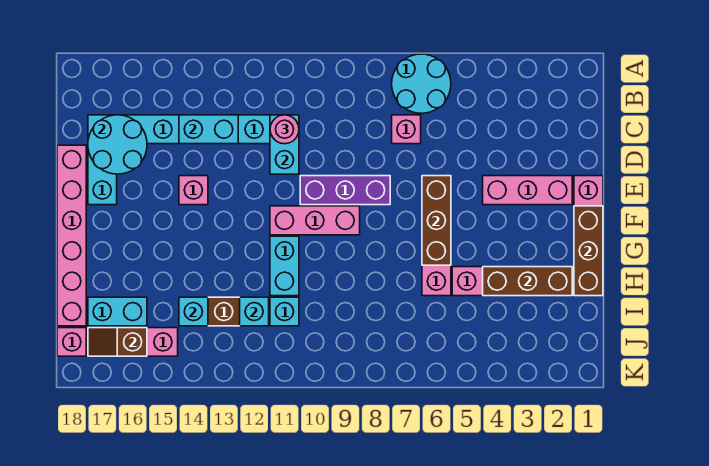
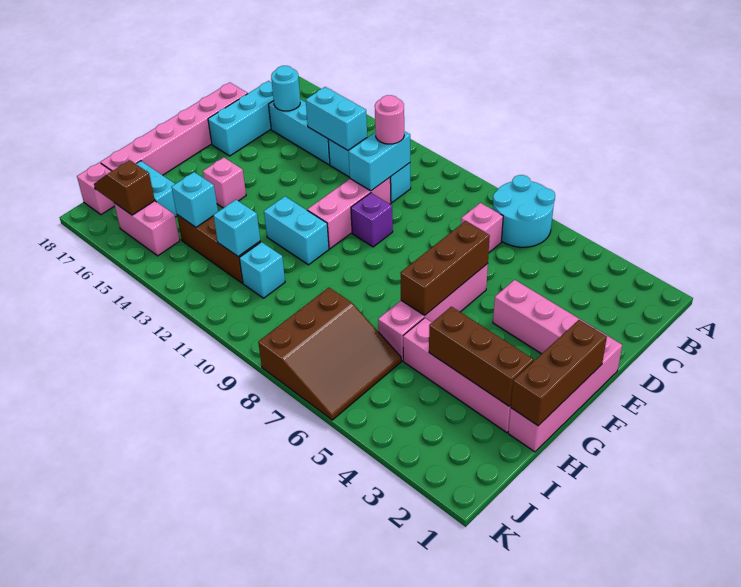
cyan round brick C16:D17 level 2 -> cyan round brick C16 level 2
purple brick E8:E10 level 1 -> purple brick E10 level 1
pink brick E14 level 1 -> pink brick G15 level 1
pink brick F9:F11 level 1 -> pink brick D11:F11 level 1
cyan brick G11:H11 level 1 -> cyan brick G11:G12 level 1
none -> brown slope I6:K8 level 1 top 8

